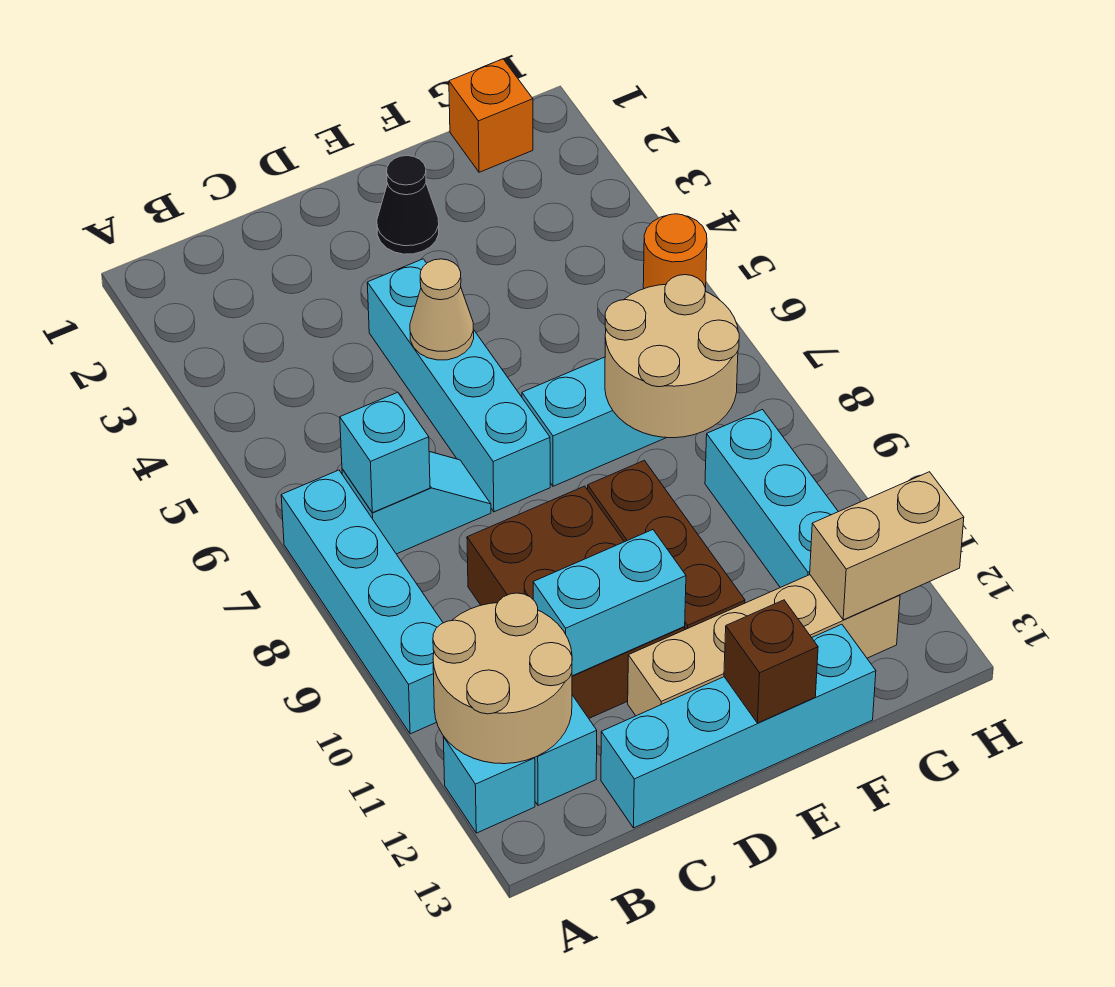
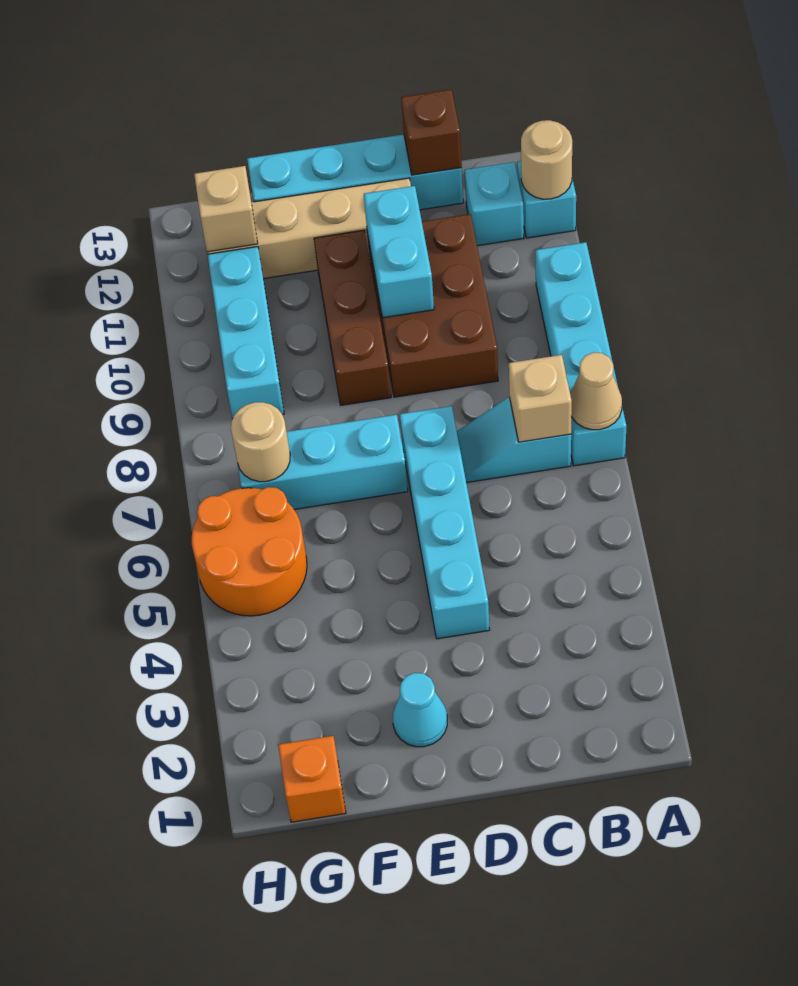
tan round brick A11:B12 level 2 -> tan round brick A12 level 2
cyan brick B7 level 2 -> tan brick B7 level 2
cyan brick C11:D11 level 2 -> cyan brick D10:D11 level 2
tan cone D5 level 2 -> tan cone A7 level 2
black cone E2 level 1 -> cyan cone E2 level 1
brown brick E13 level 2 -> brown brick C13 level 2
tan round brick F7:G8 level 2 -> tan round brick G7 level 2
tan brick G12:H12 level 2 -> tan brick G12 level 2
orange round brick H5 level 1 -> orange round brick G5:H6 level 1

